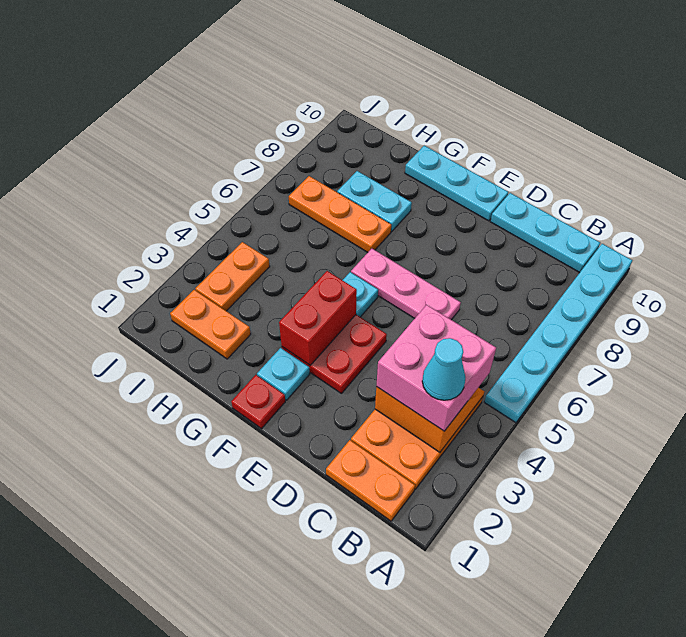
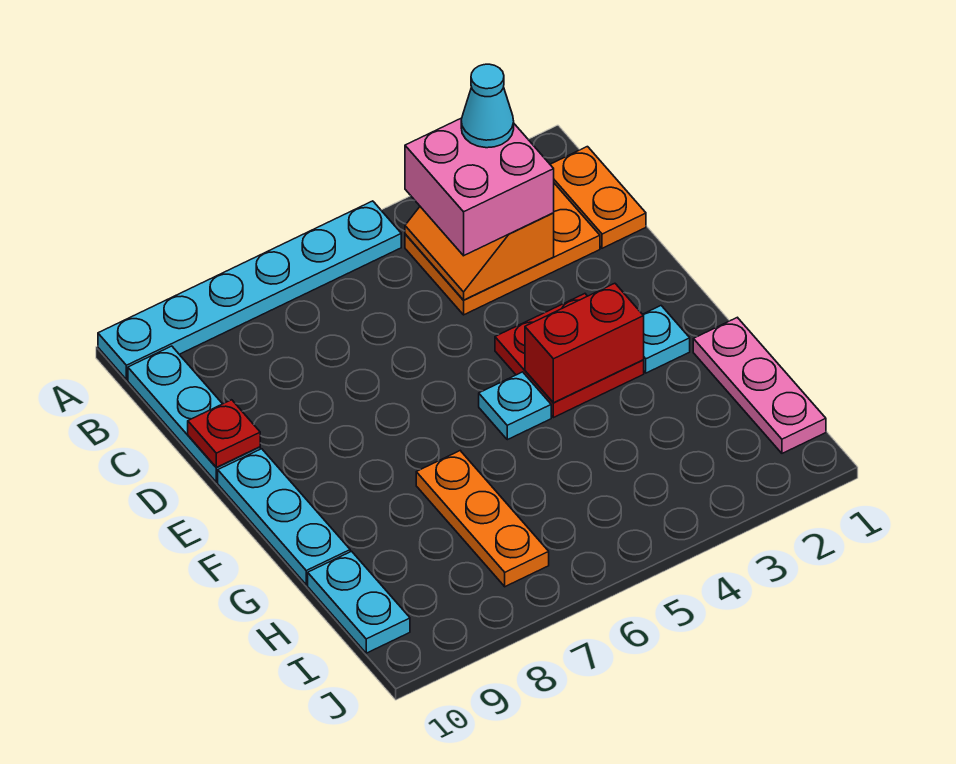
pink plate D6:F6 level 1 -> pink plate G1:I1 level 1
red plate F1 level 1 -> red plate D10 level 2
cyan plate G8:H8 level 1 -> cyan plate H10:I10 level 1
orange plate H2:I2 level 1 -> none
orange plate I3:I4 level 1 -> none

